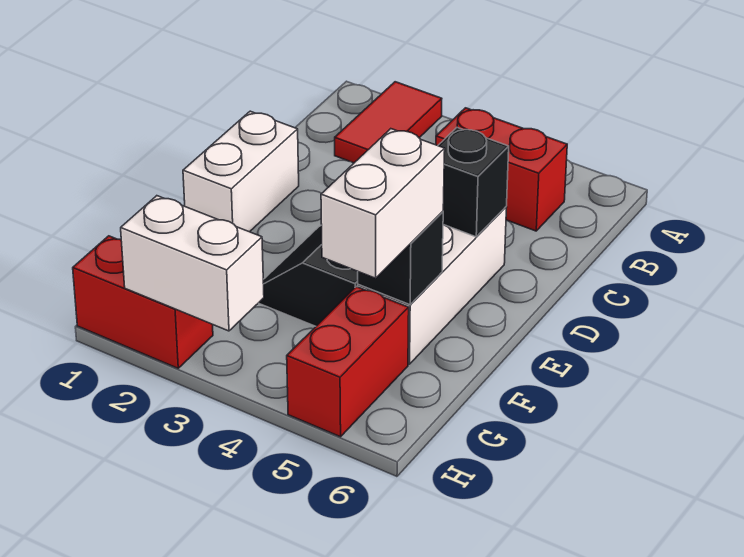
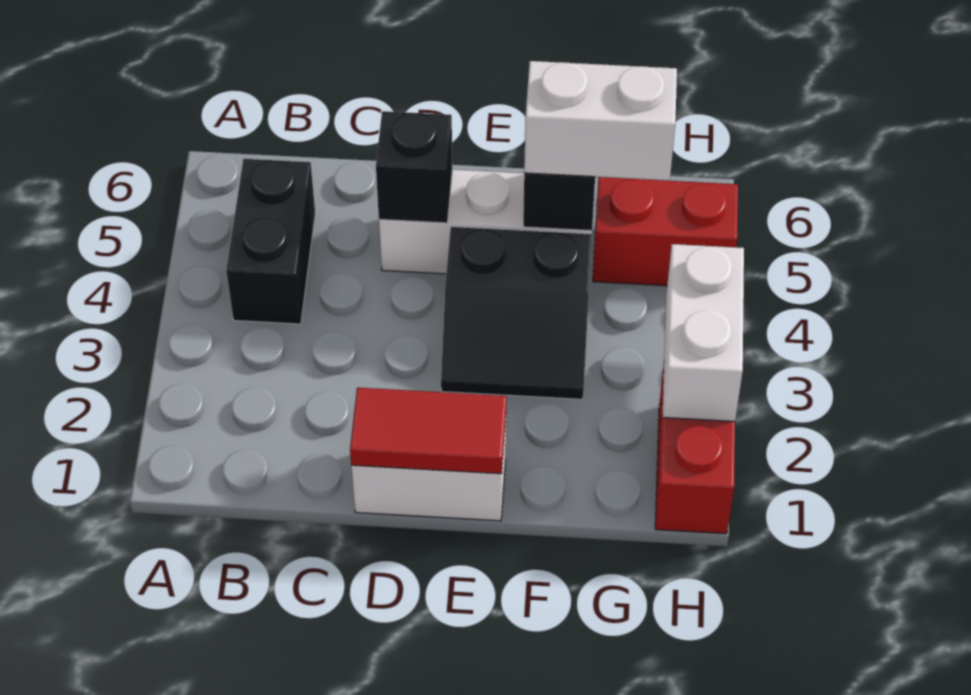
red tile A2:B2 level 1 -> red tile D1:E1 level 2
red brick B4:B5 level 1 -> black brick B4:B5 level 1

